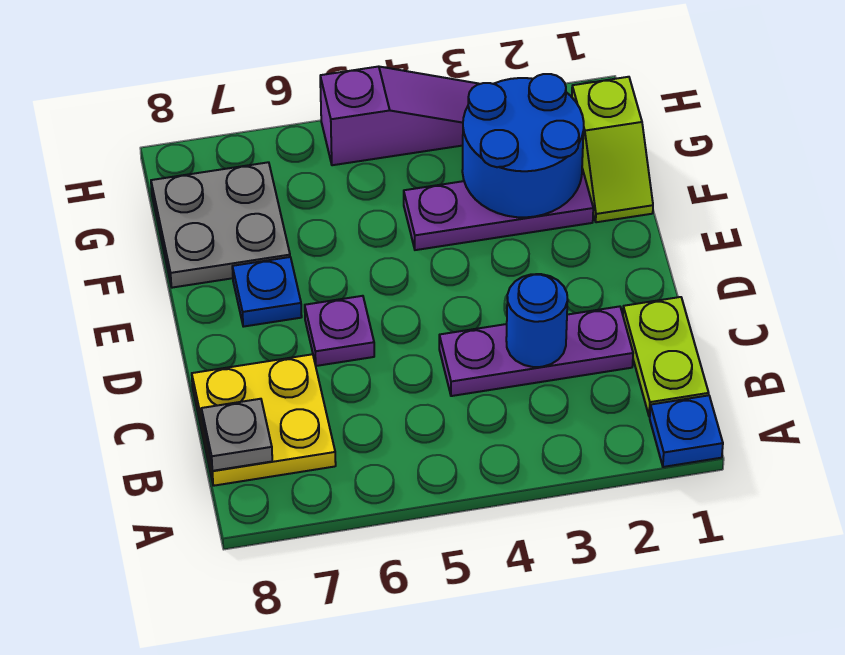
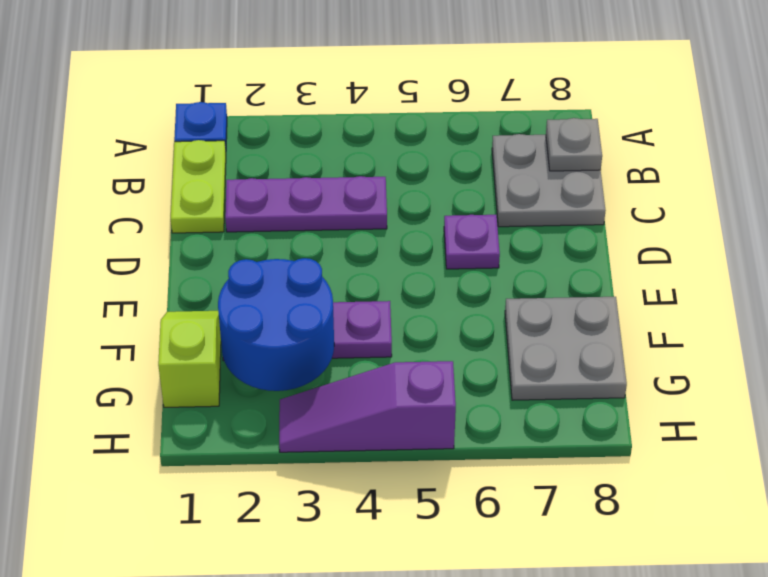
yellow plate B7:C8 level 1 -> grey plate B7:C8 level 1
blue round brick C3 level 2 -> none
blue plate E7 level 1 -> none

